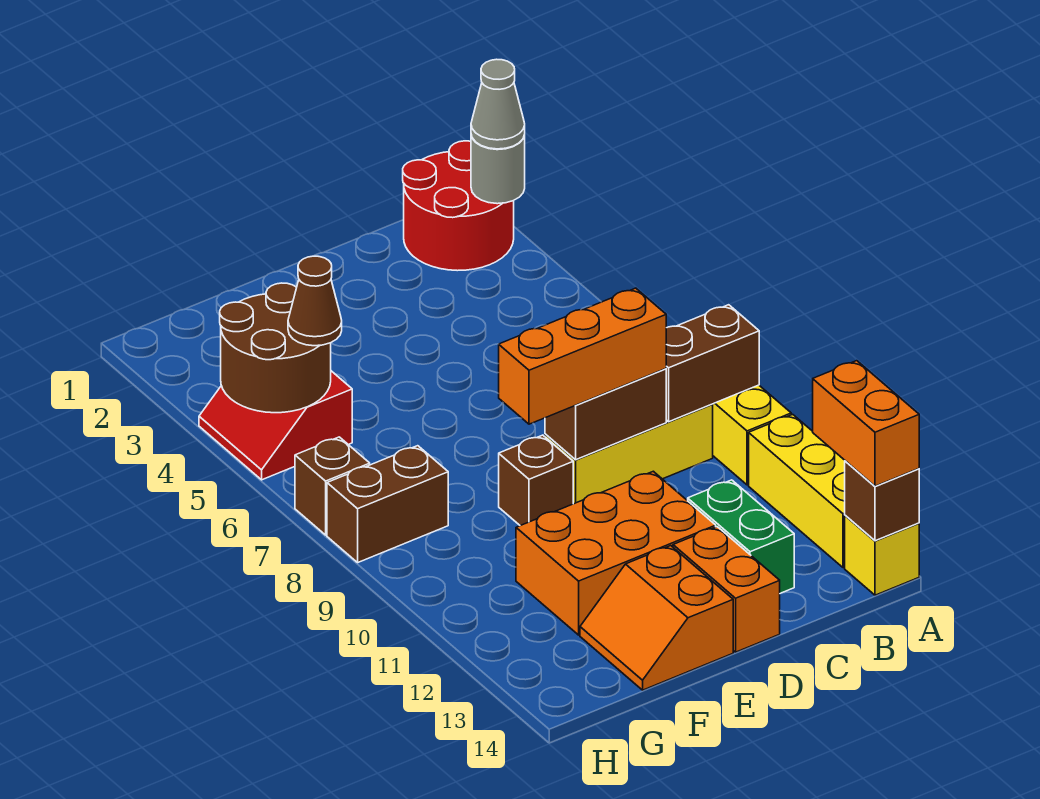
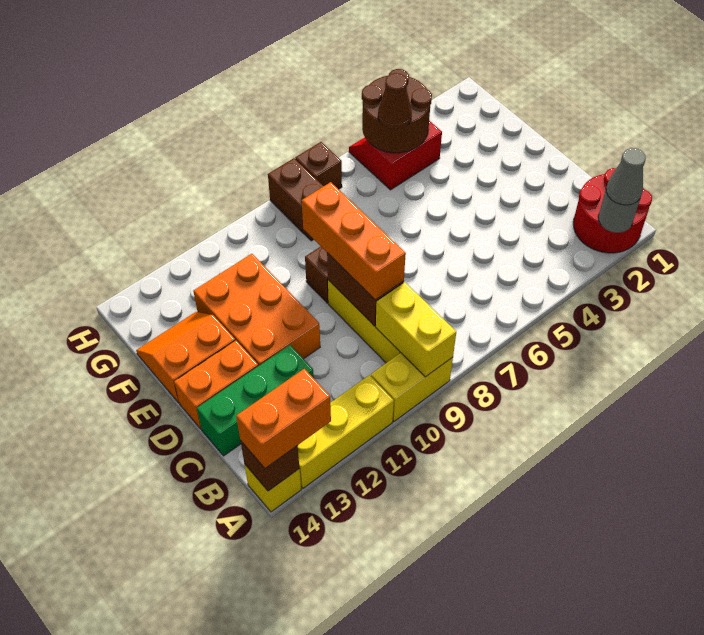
brown brick A9:B9 level 2 -> yellow brick A9:B9 level 2
green brick C12:C13 level 1 -> green brick C12:C14 level 1

